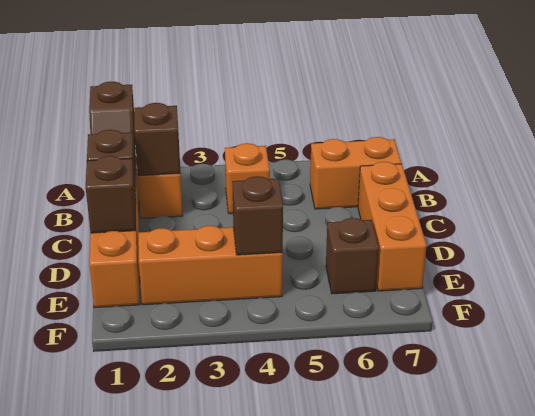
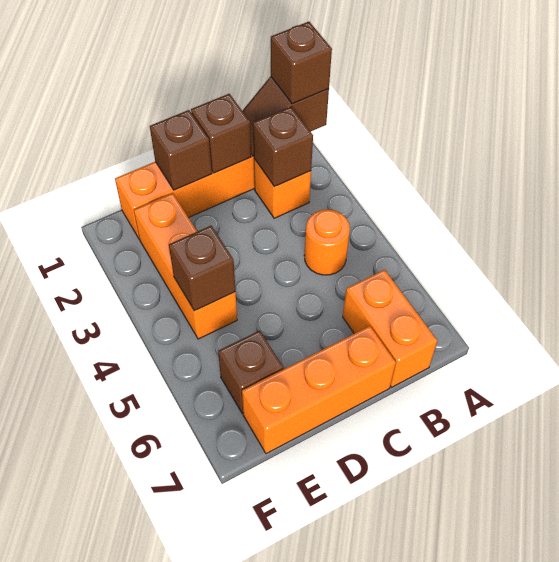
none -> brown brick A1 level 3
orange brick B4 level 1 -> orange round brick B4 level 1

